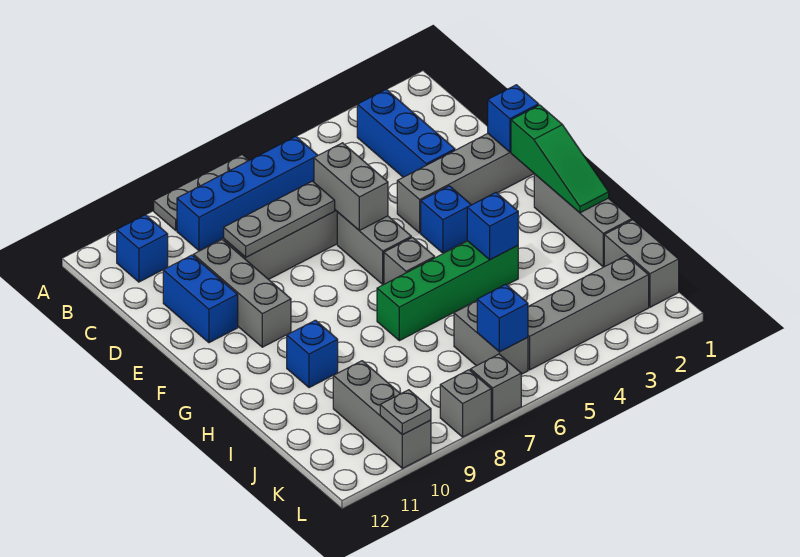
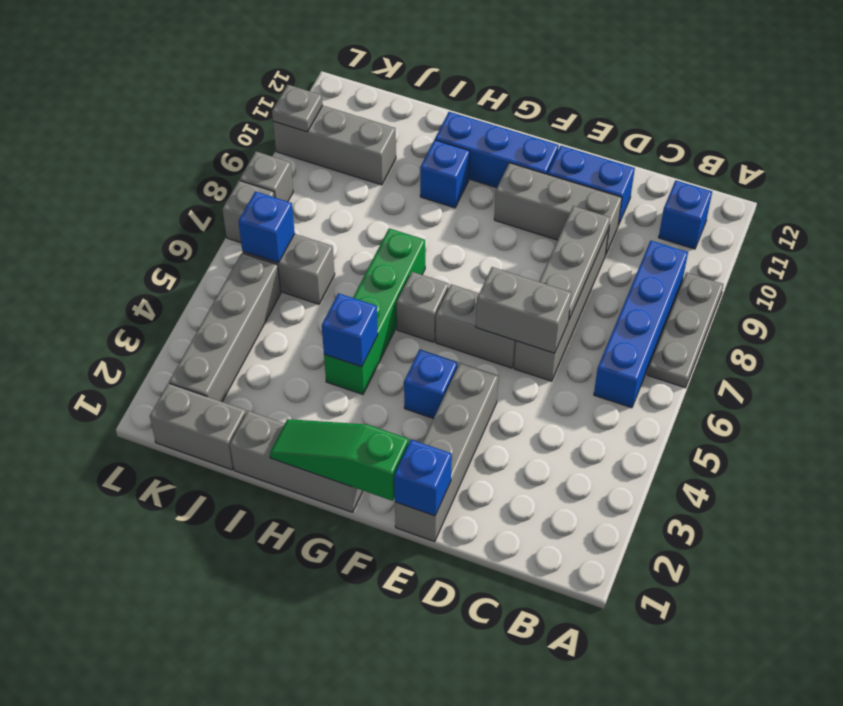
blue brick B3:D3 level 1 -> blue brick F11:H11 level 1

